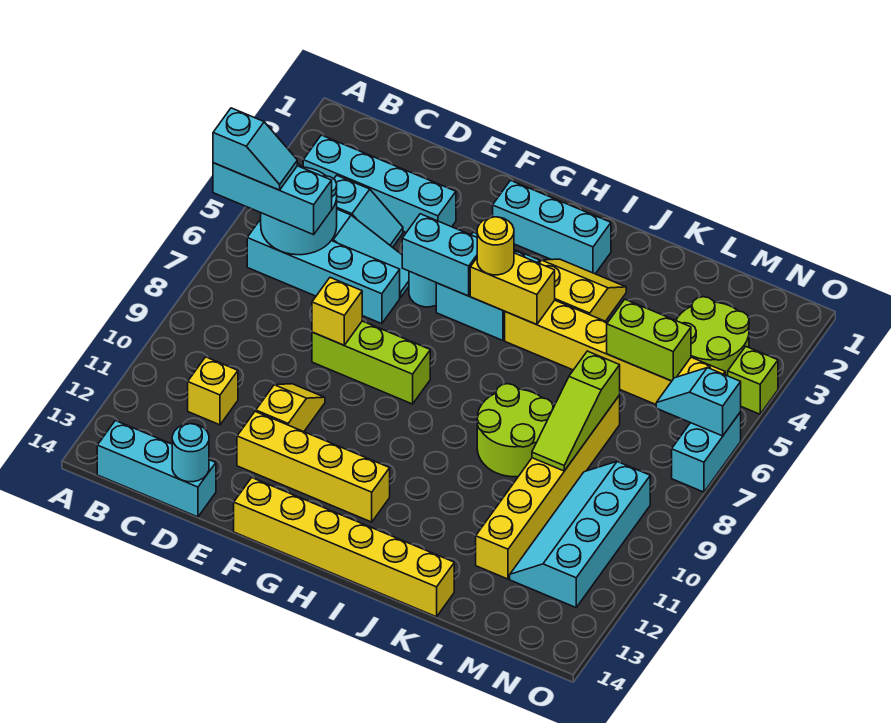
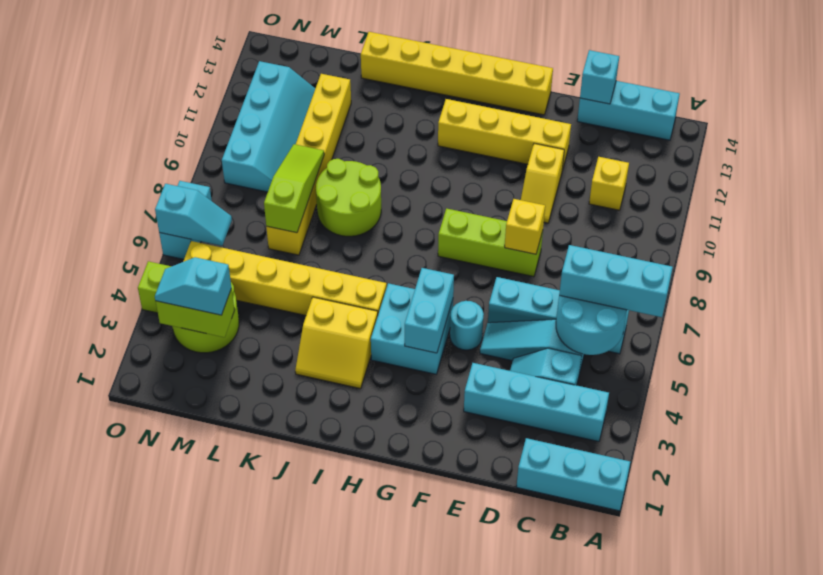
cyan slope A6:B6 level 4 top A -> cyan slope M3:N3 level 3 top M
cyan round brick D14 level 2 -> cyan brick D14 level 2
cyan brick F5:G5 level 2 -> cyan brick G4:G5 level 2
cyan brick G2:I2 level 1 -> cyan brick A1:C1 level 1
yellow brick H5:I5 level 2 -> none
yellow round brick H5 level 3 -> none
lime brick L5:M5 level 2 -> lime brick M3:N3 level 2

